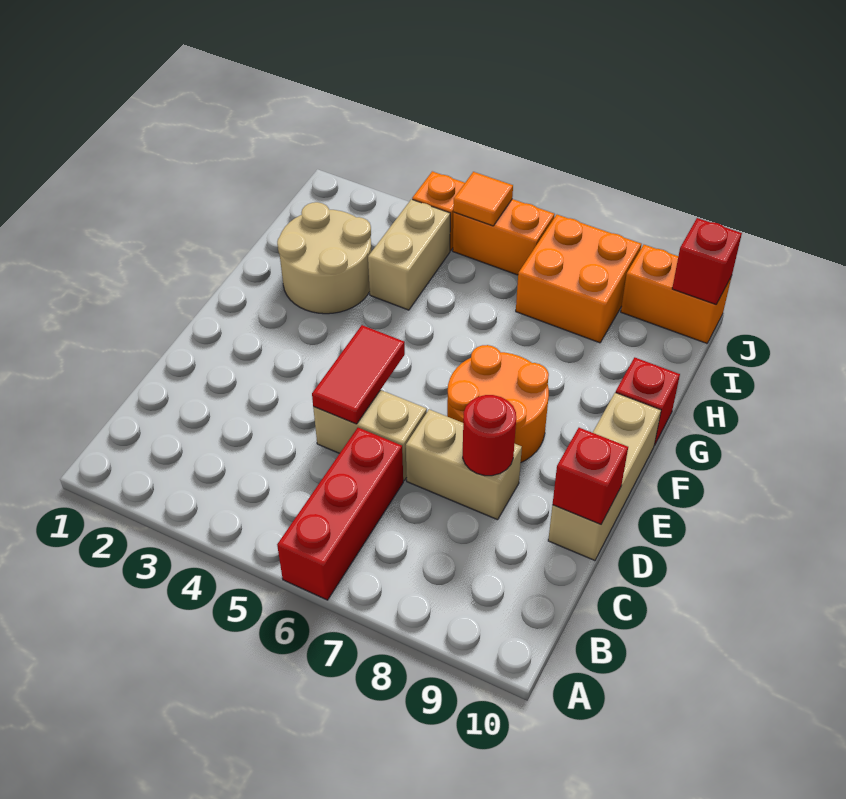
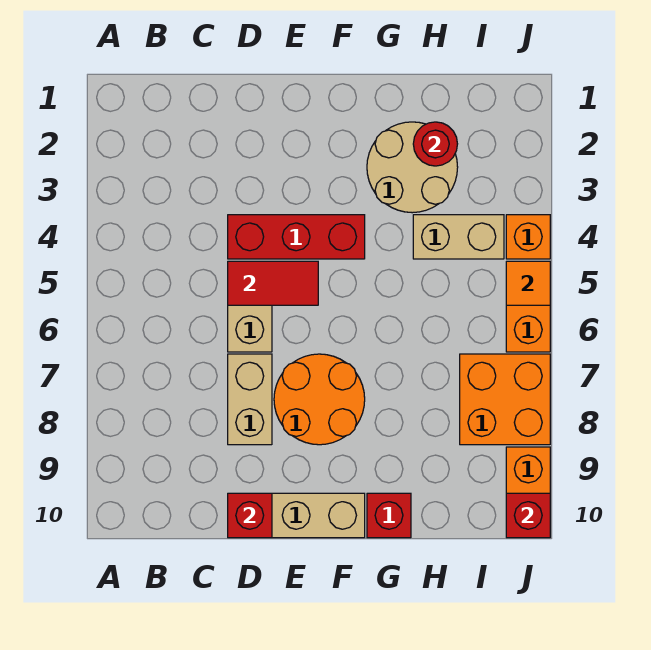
red brick A6:C6 level 1 -> red brick D4:F4 level 1
red round brick D8 level 2 -> red round brick H2 level 2

